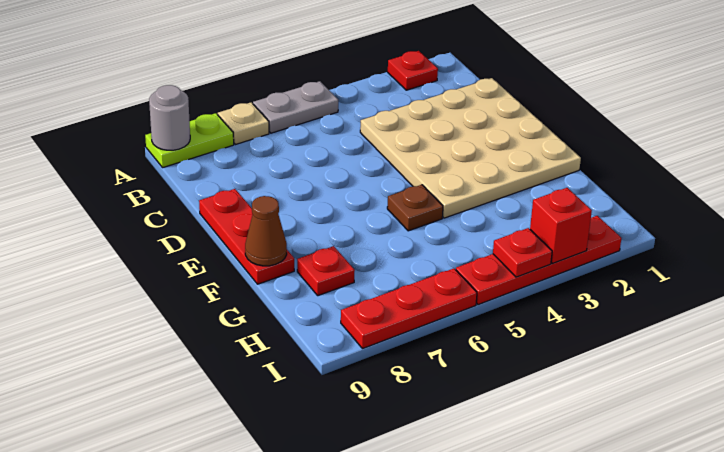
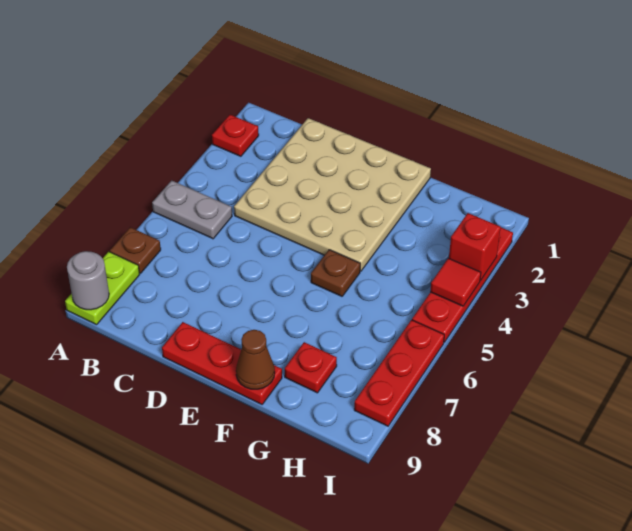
grey plate A5:A6 level 1 -> grey plate A5:B5 level 1
tan plate A7 level 1 -> brown plate A7 level 1
red plate I4 level 2 -> red tile I4 level 2

